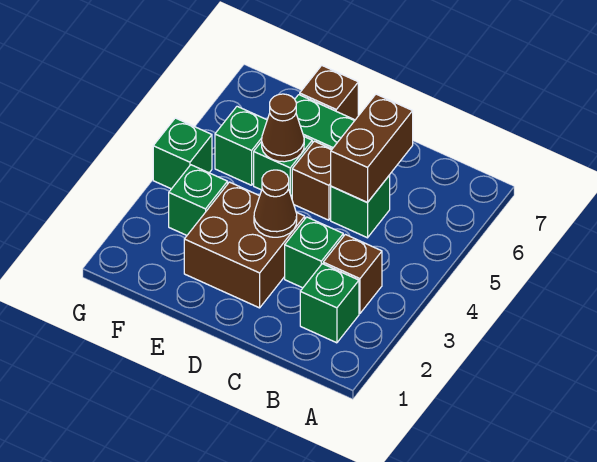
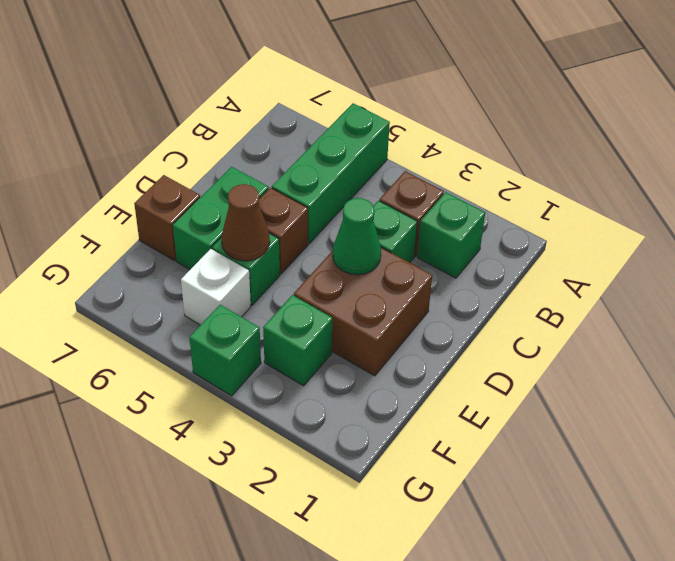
green brick C5 level 1 -> green brick A5:C5 level 1
brown brick C5:C6 level 2 -> none
brown cone D3 level 2 -> green cone D3 level 2
green brick F5 level 1 -> white brick F5 level 1

